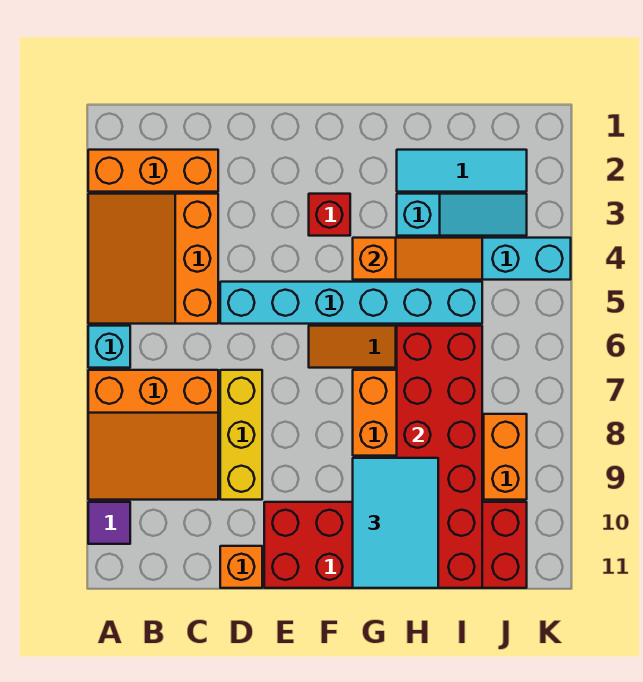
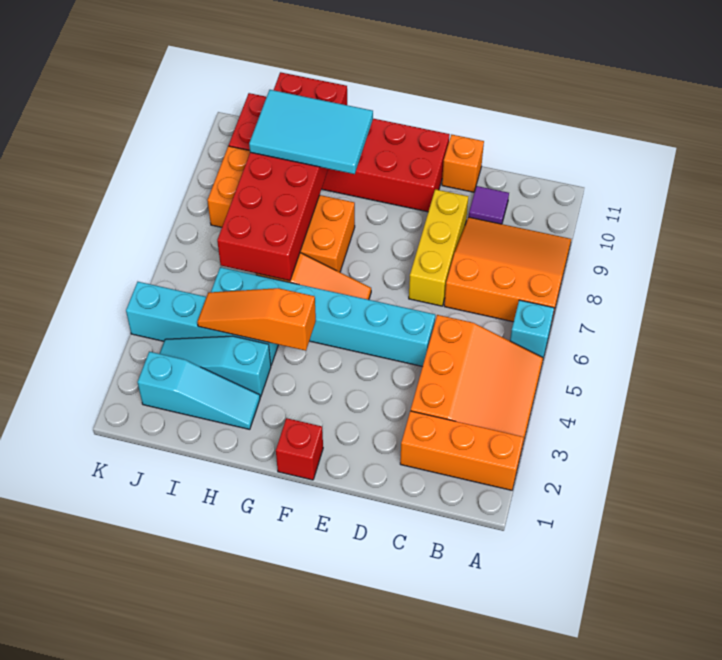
purple tile A10 level 1 -> purple tile C10 level 1
red brick F3 level 1 -> red brick F1 level 1
cyan tile G9:H11 level 3 -> cyan tile G9:I10 level 3
cyan tile H2:J2 level 1 -> cyan slope H2:J2 level 1 top J

